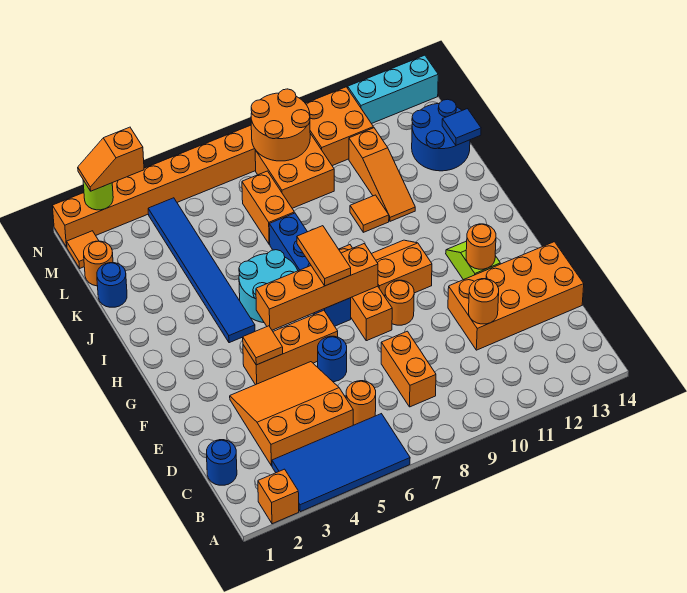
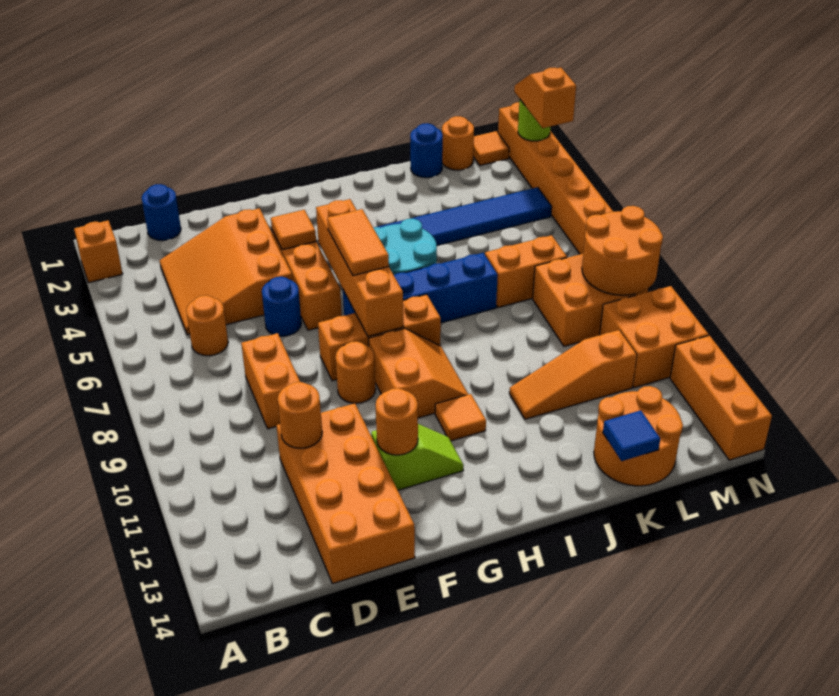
blue tile A3:B6 level 1 -> none
orange slope C3:E5 level 1 top C -> orange slope C3:E5 level 1 top E
orange brick C8:D8 level 1 -> orange brick D8:D9 level 1
orange tile G7:H7 level 3 -> orange tile G6:G7 level 3
orange tile J10 level 1 -> orange tile H11 level 1
blue round brick K13:L14 level 1 -> orange round brick K13:L14 level 1
cyan brick N12:N14 level 1 -> orange brick N12:N14 level 1

